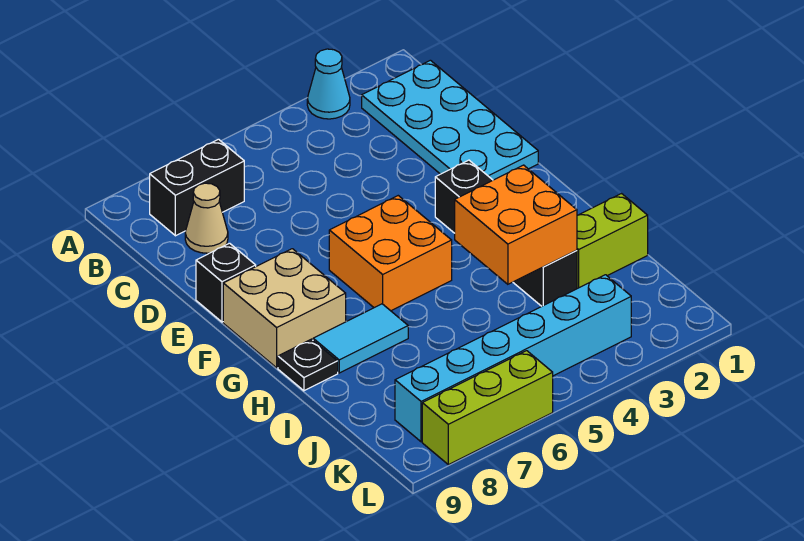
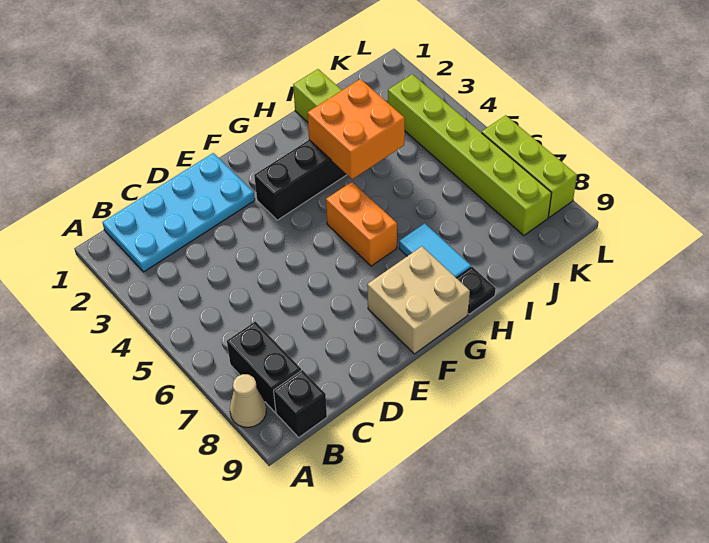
cyan cone A3 level 1 -> none
tan cone C8 level 1 -> tan cone A8 level 1
black brick E9 level 1 -> black brick B9 level 1
orange brick F5:G6 level 1 -> orange brick G5:G6 level 1
cyan brick K3:K8 level 1 -> lime brick K3:K8 level 1

